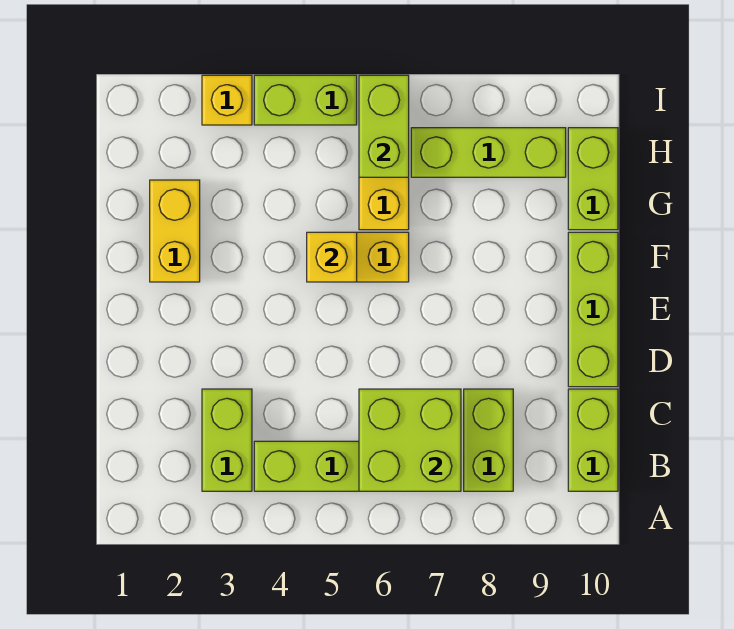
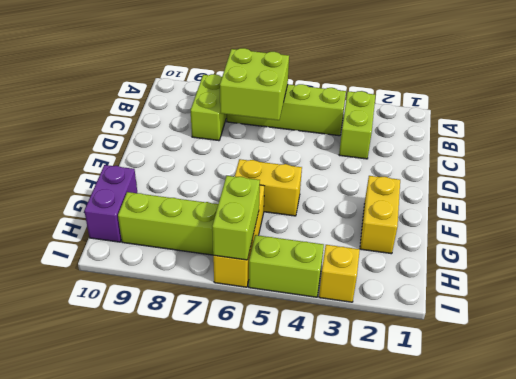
lime brick B10:C10 level 1 -> none
lime brick D10:F10 level 1 -> none
yellow brick F5 level 2 -> none
lime brick G10:H10 level 1 -> purple brick G10:H10 level 1

